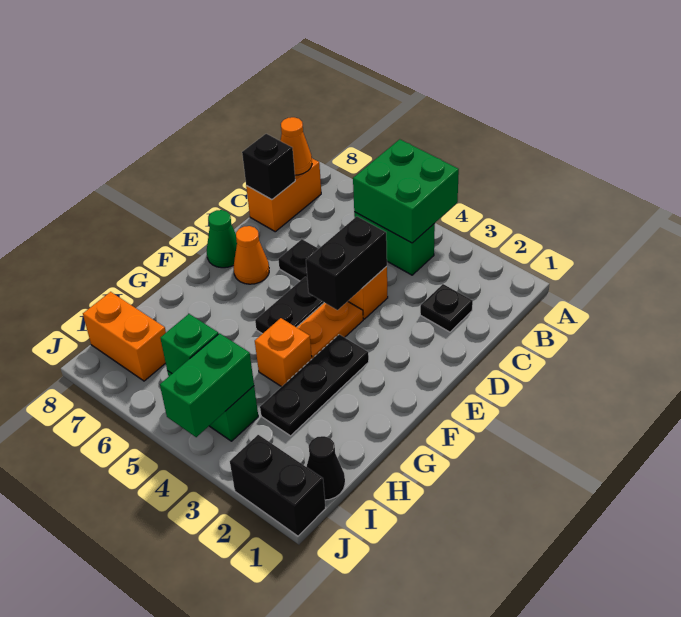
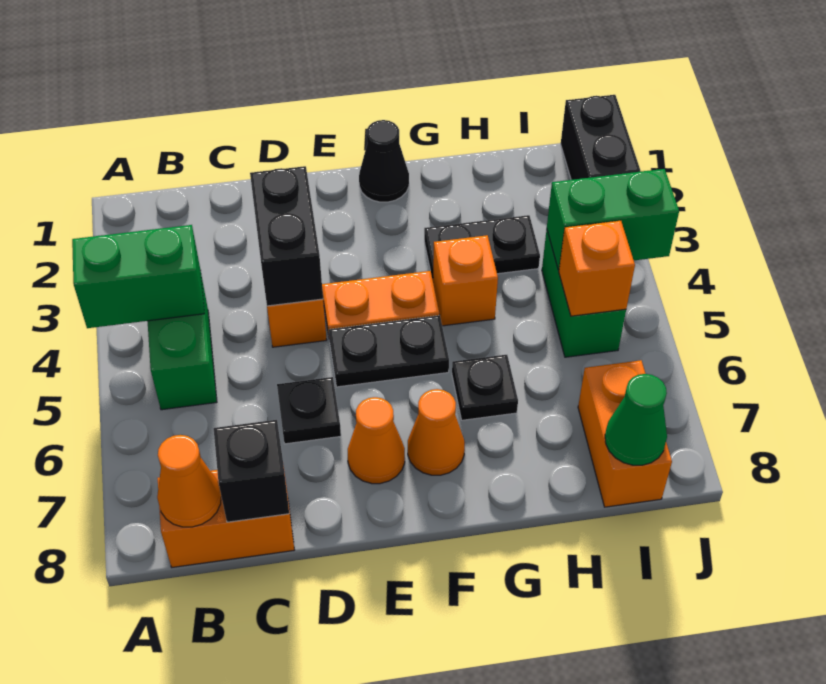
green brick A4:B5 level 2 -> green brick A4:B4 level 2
black plate C2 level 1 -> black plate G6 level 1
black brick D4:E4 level 2 -> black brick D3:D4 level 2
green cone E8 level 1 -> green cone I8 level 2
black plate F3:H3 level 1 -> black plate G3:H3 level 1
none -> orange cone F7 level 1
black cone I1 level 1 -> black cone F1 level 1
green brick I5 level 2 -> orange brick I5 level 2

